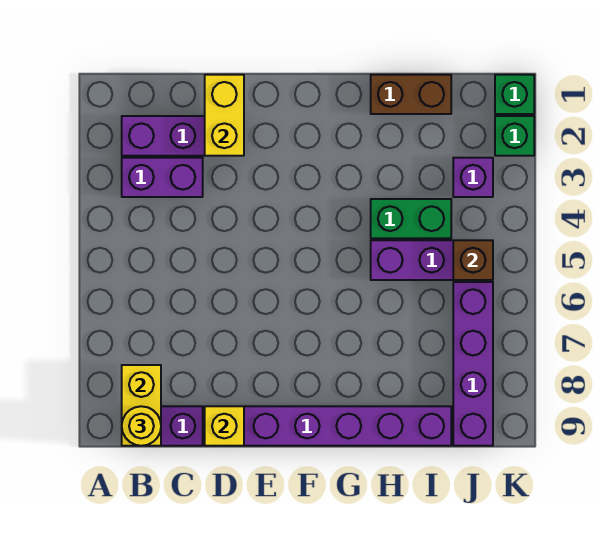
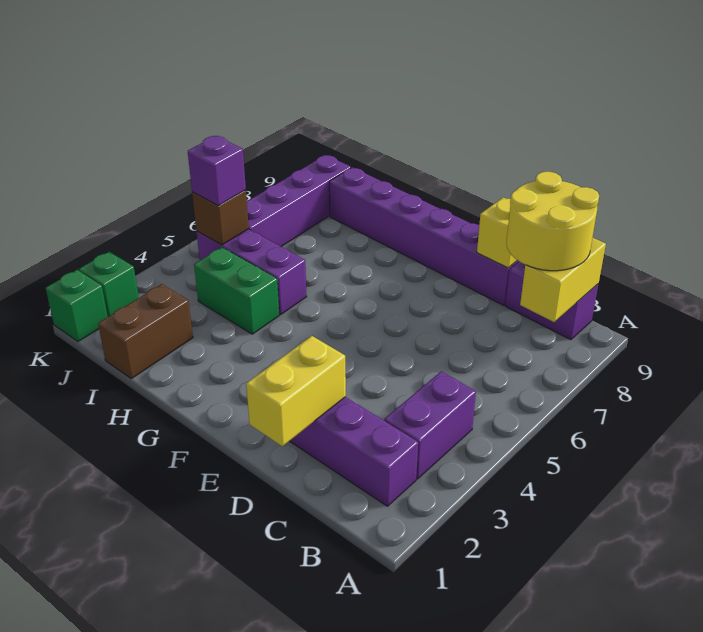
purple brick B3:C3 level 1 -> purple brick B3:B4 level 1
yellow round brick B9 level 3 -> yellow round brick B8:C9 level 3
brown brick H1:I1 level 1 -> brown brick I1:I2 level 1
purple brick J3 level 1 -> purple brick J5 level 3

